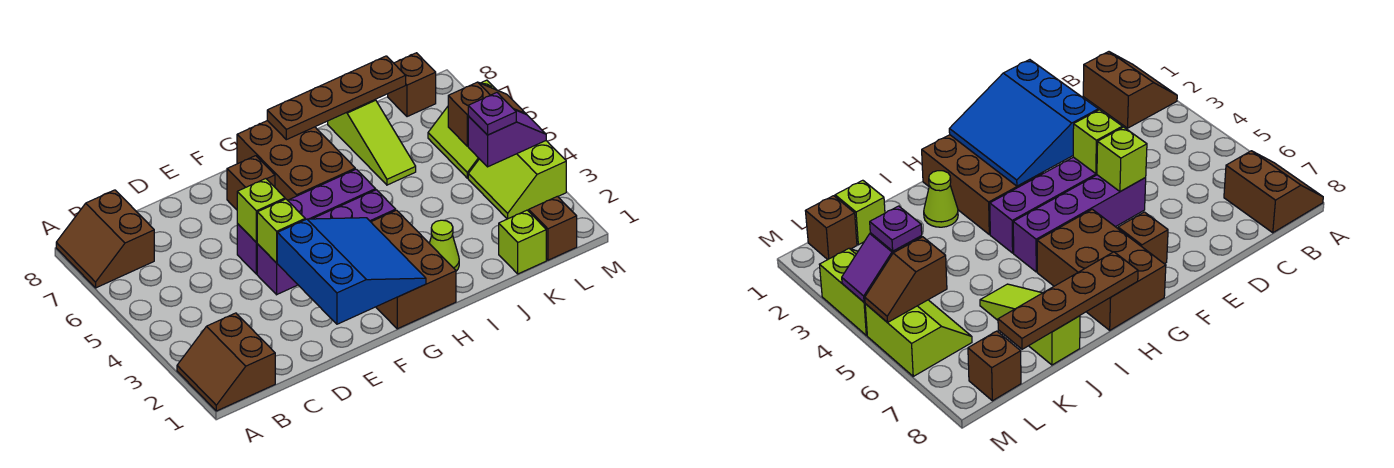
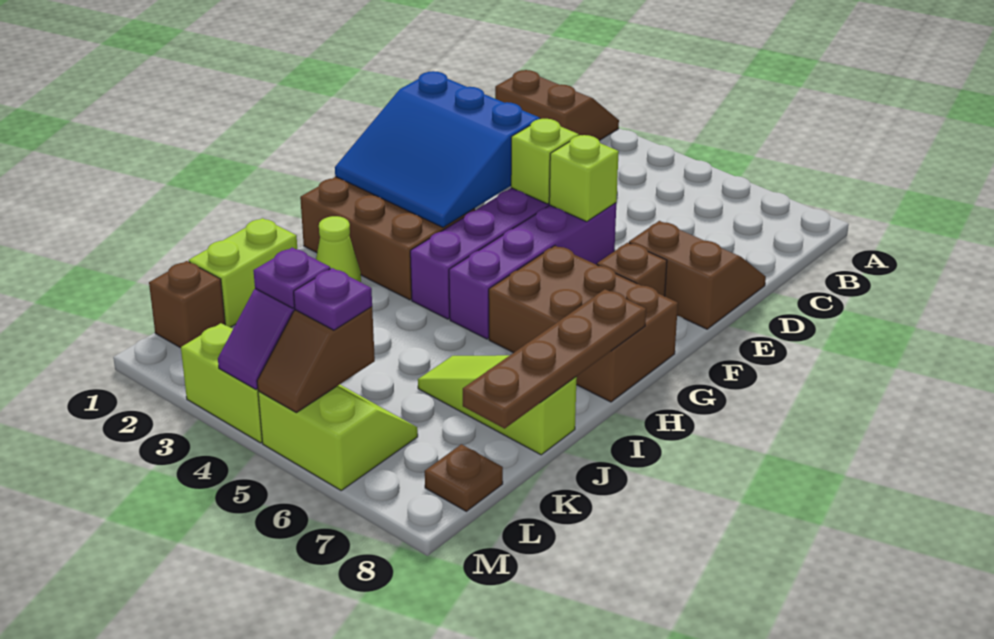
brown slope A7:B8 level 1 top B -> brown slope D7:E8 level 1 top E
lime brick K1 level 1 -> lime brick J1:K1 level 1
none -> purple plate L5 level 3
brown brick L8 level 1 -> brown plate L8 level 1

